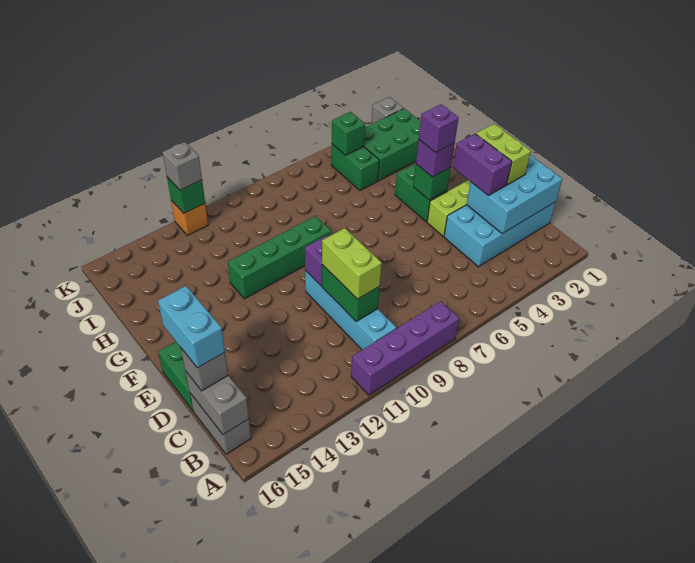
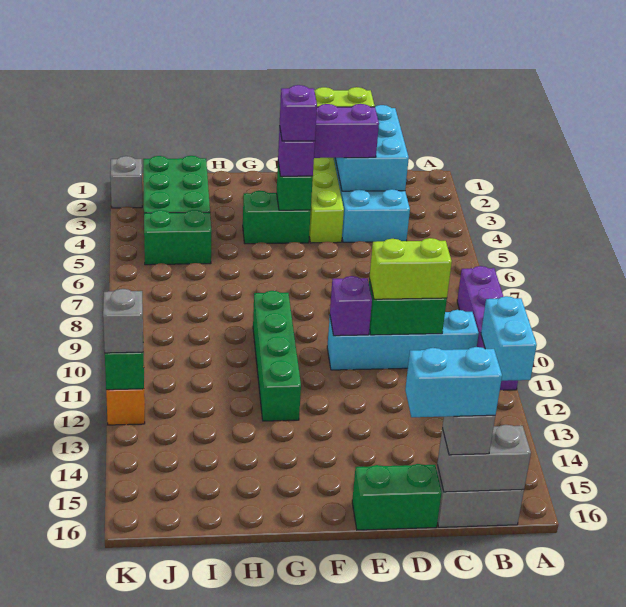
none -> cyan brick A11:A12 level 2
green brick J5 level 2 -> none

